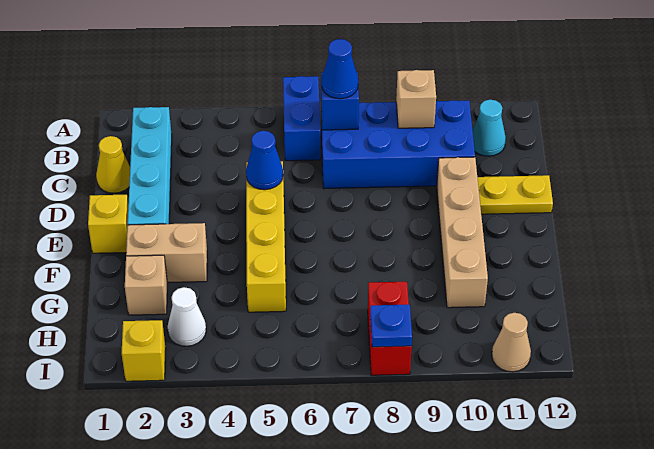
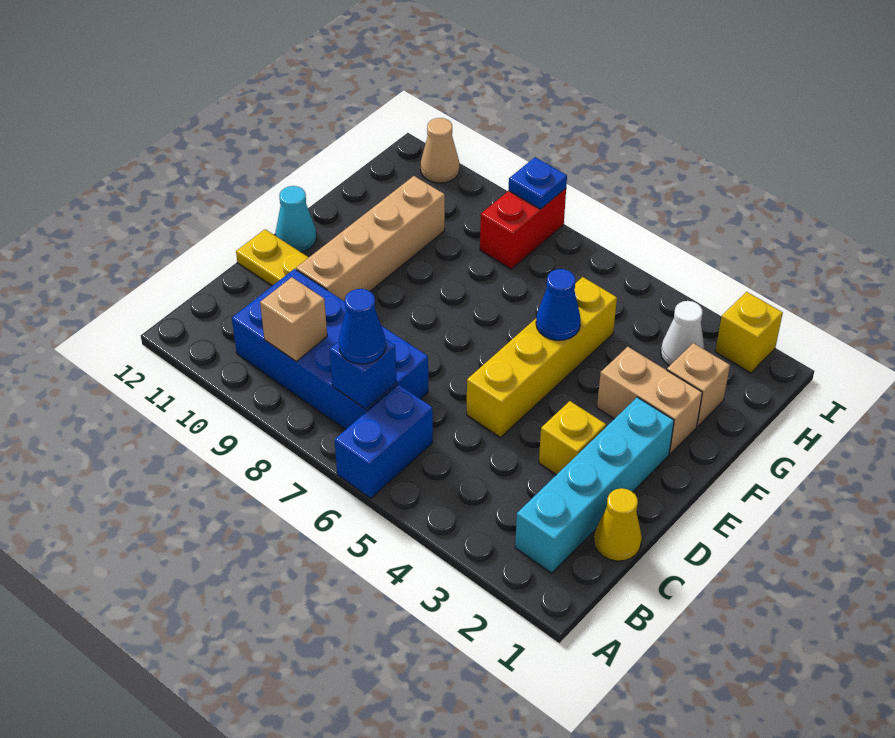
cyan cone B11 level 1 -> cyan cone E12 level 1
blue cone D5 level 2 -> blue cone F5 level 2
yellow brick E1 level 1 -> yellow brick D3 level 1

